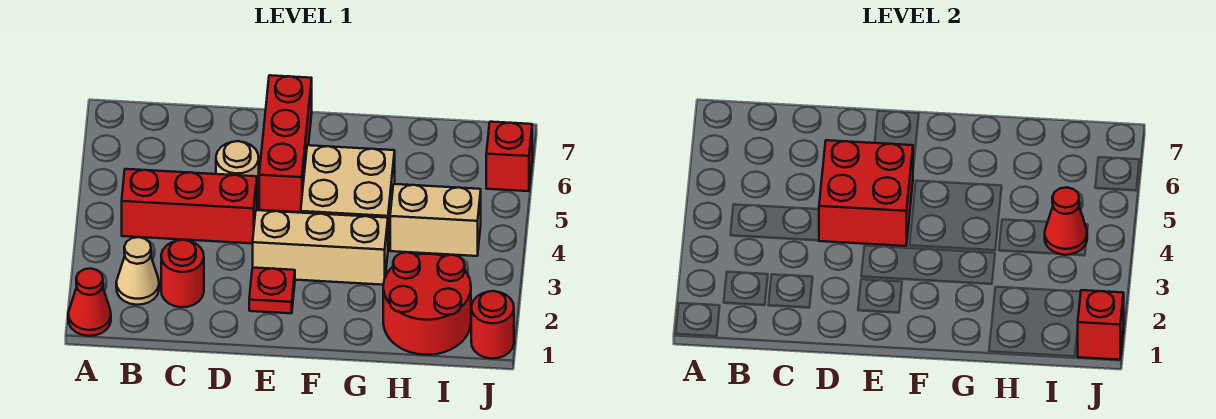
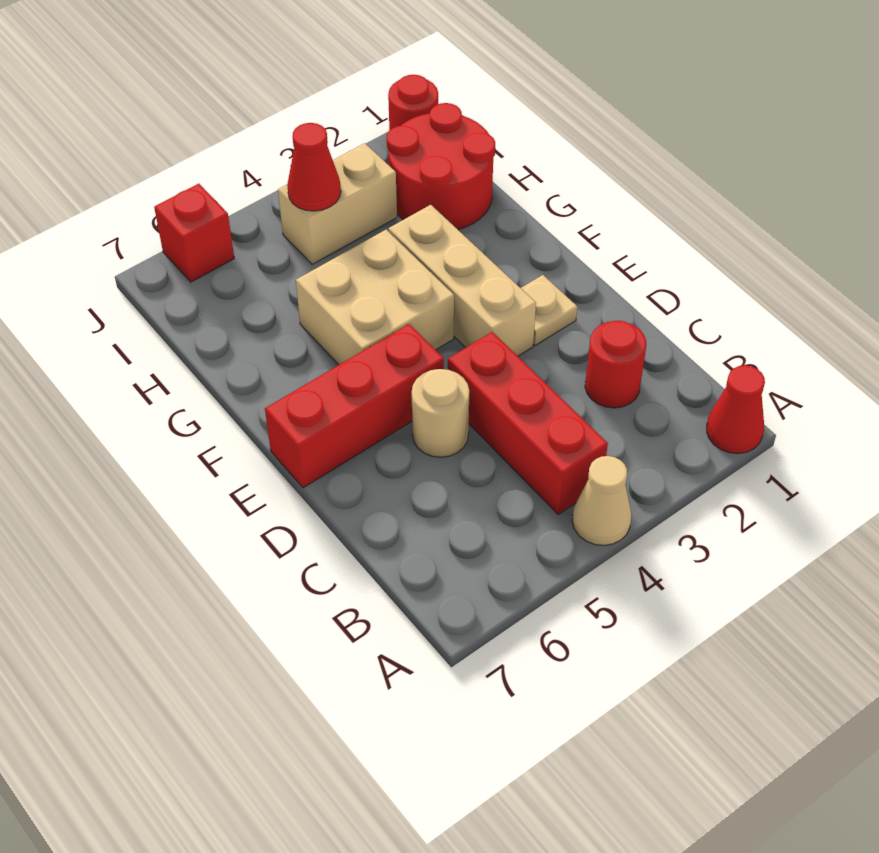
tan cone B2 level 1 -> tan cone A4 level 1
red brick D4:E5 level 2 -> none
red plate E2 level 1 -> tan plate E2 level 1
tan brick H4:I4 level 1 -> tan brick I3:I4 level 1
red brick J1 level 2 -> none

